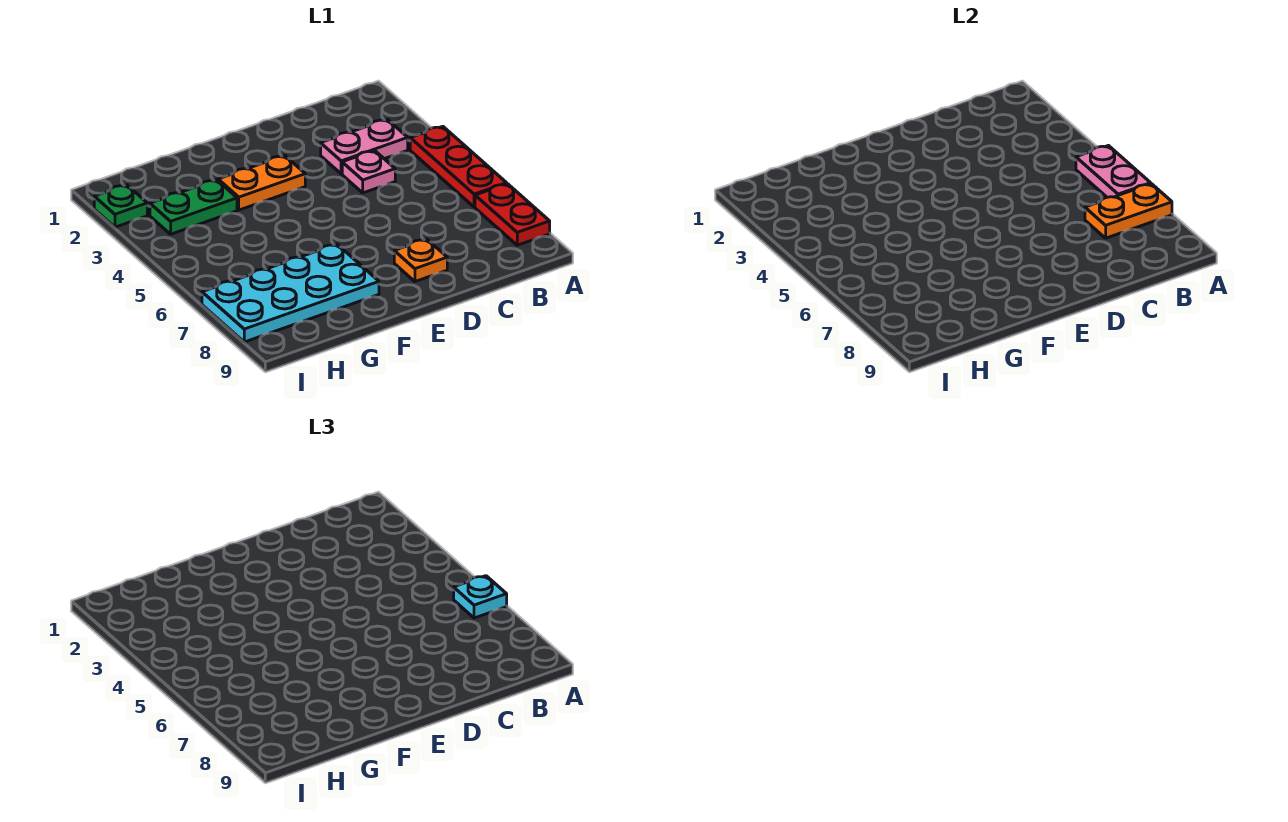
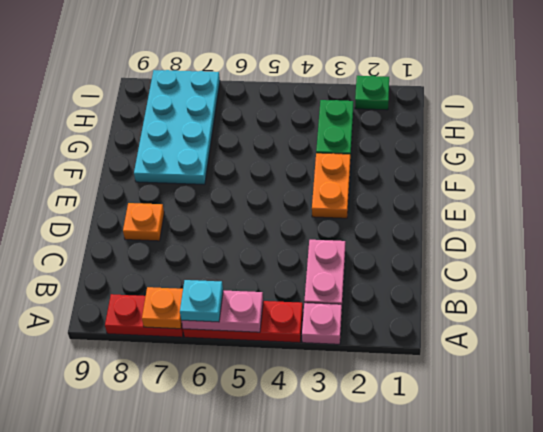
orange plate A7:B7 level 2 -> orange plate A7 level 2
pink plate C4 level 1 -> pink plate A3 level 1

